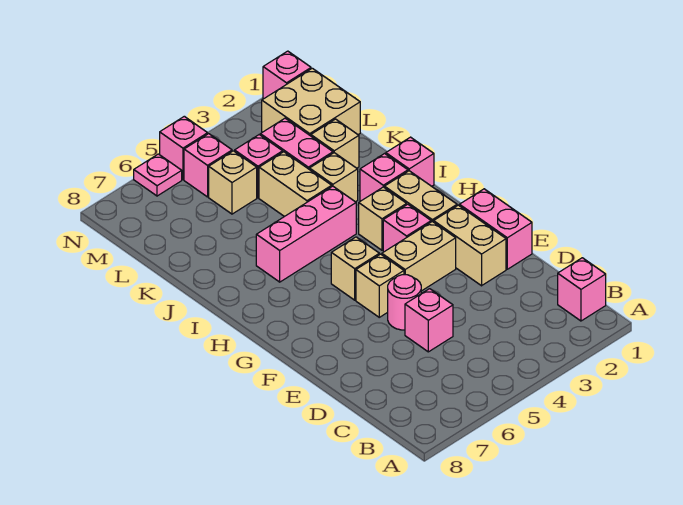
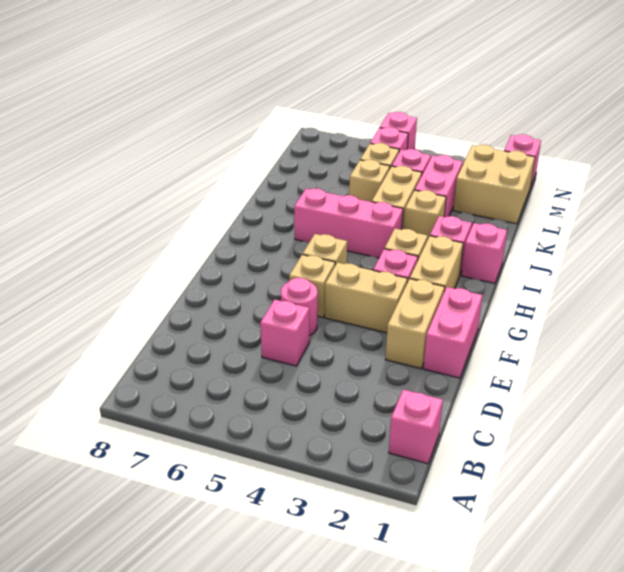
tan brick K2 level 1 -> tan brick K5 level 1
pink plate N6 level 1 -> none

